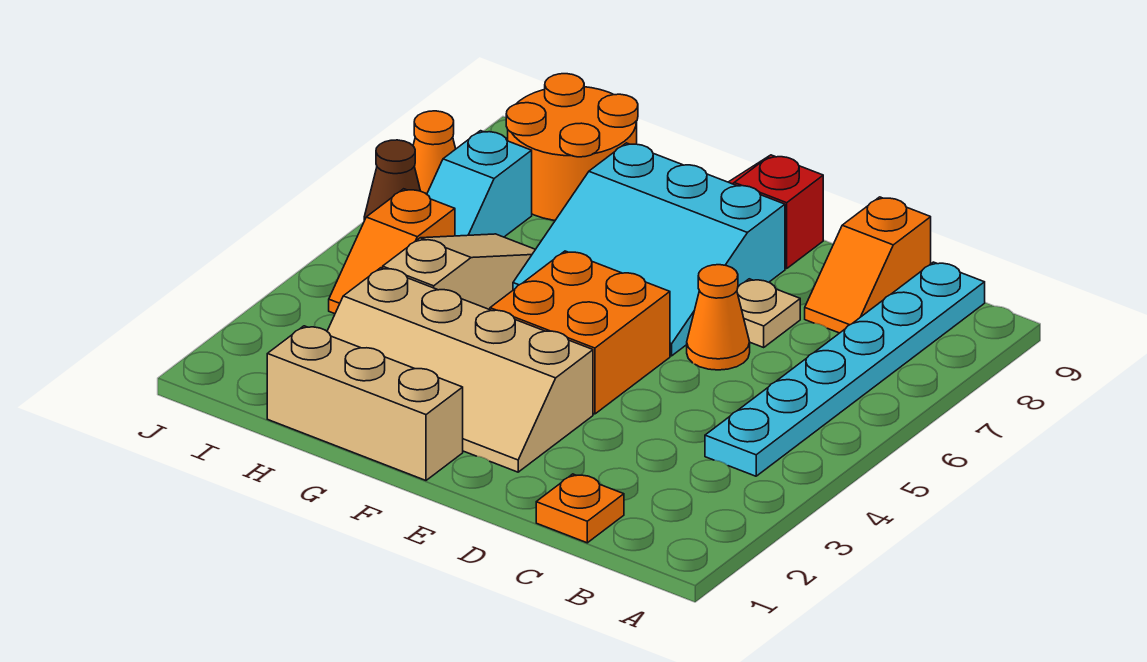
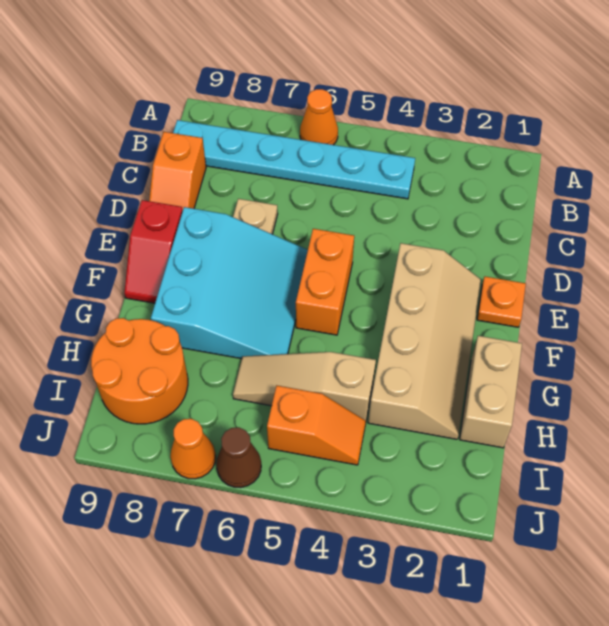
orange plate C1 level 1 -> orange plate E1 level 1
orange slope C8:C9 level 1 top 9 -> orange slope C9:D9 level 1 top C
orange cone D6 level 1 -> orange cone A6 level 1
orange brick E4:F5 level 1 -> orange brick E5:F5 level 1
tan brick F1:H1 level 1 -> tan brick G1:H1 level 1
cyan slope I6:I7 level 1 top 7 -> none

